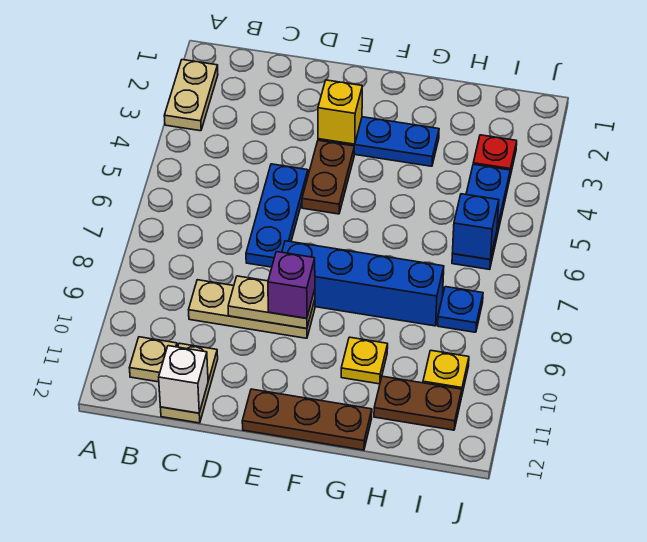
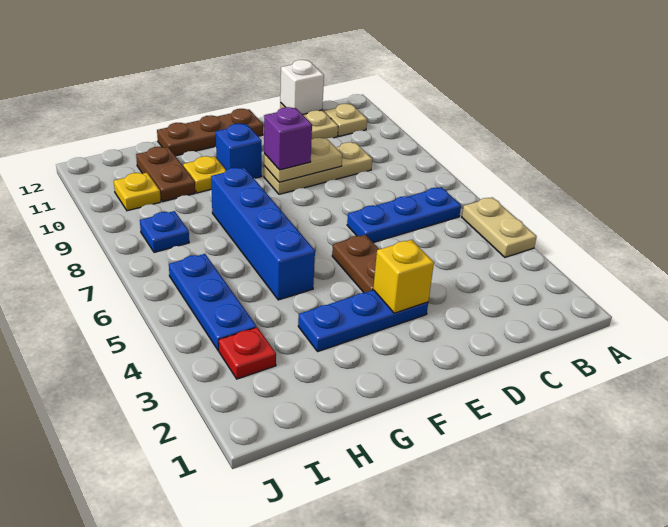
tan plate A2:A3 level 1 -> tan plate A4:A5 level 1
blue plate D5:D7 level 1 -> blue plate B6:D6 level 1
blue brick E8:H8 level 1 -> blue brick G5:G8 level 1
brown plate H11:I11 level 1 -> brown plate H10:H11 level 1
blue brick I6 level 2 -> blue brick F10 level 1

